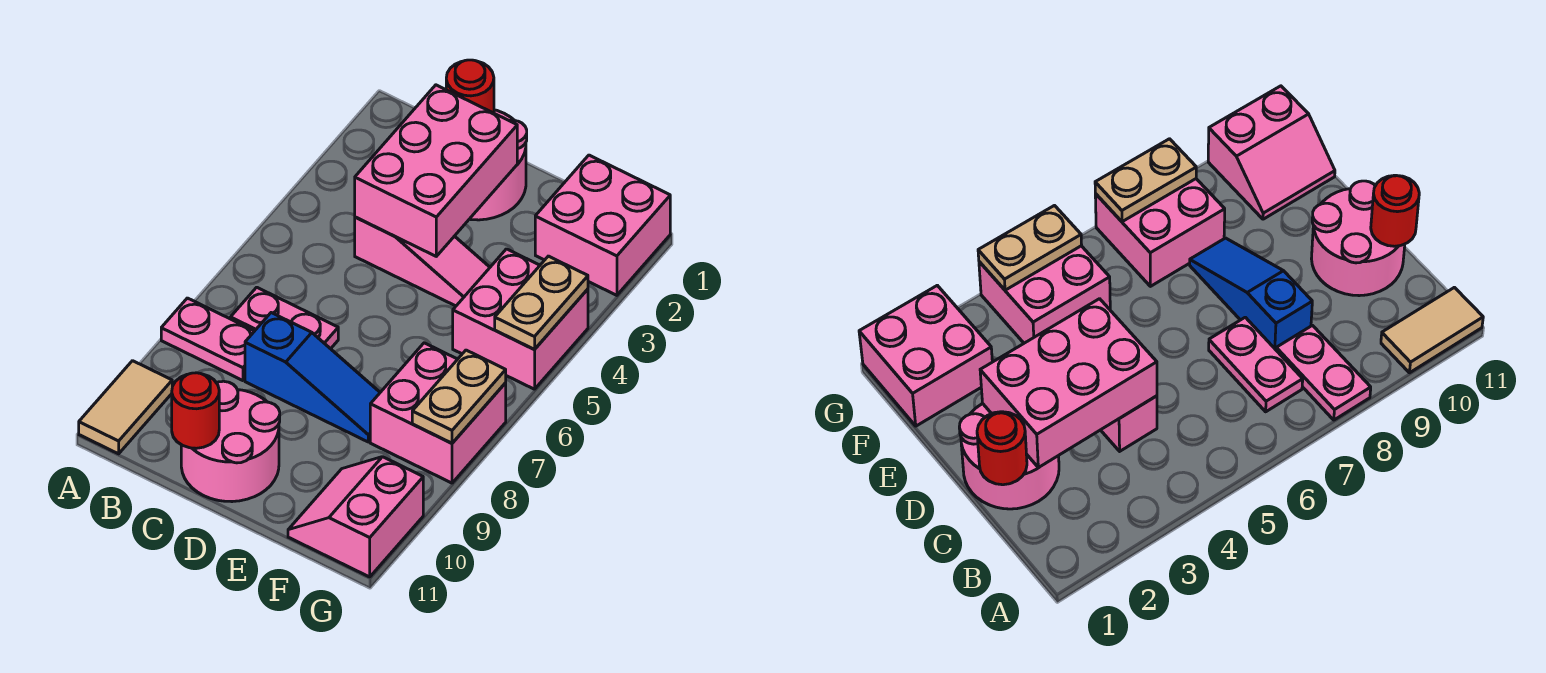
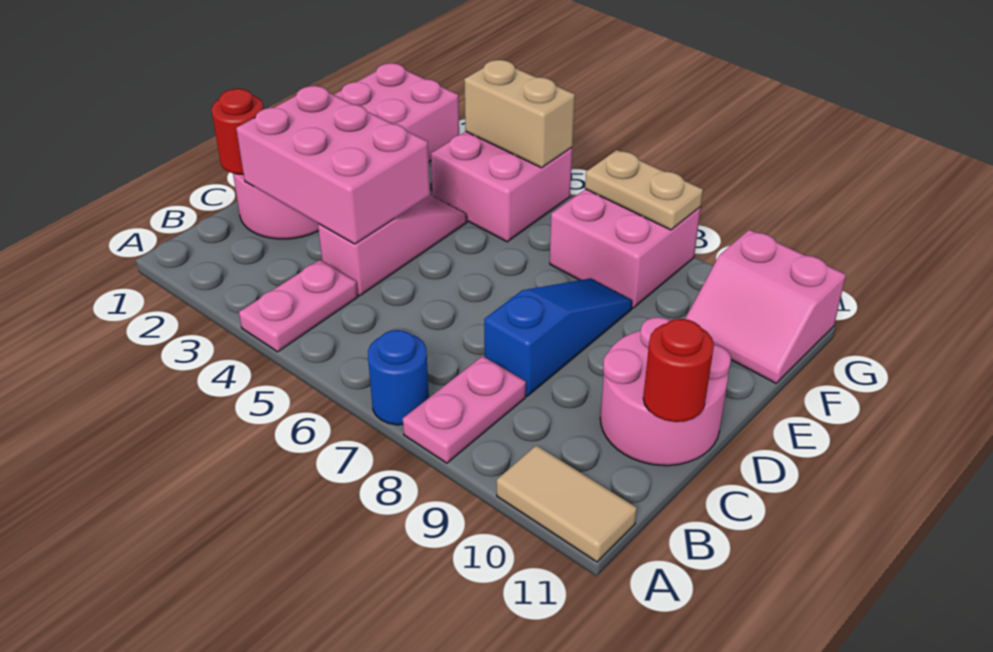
none -> blue round brick A7 level 1
pink plate B7:C7 level 1 -> pink plate A4:B4 level 1
tan plate G4:G5 level 2 -> tan brick G4:G5 level 2

